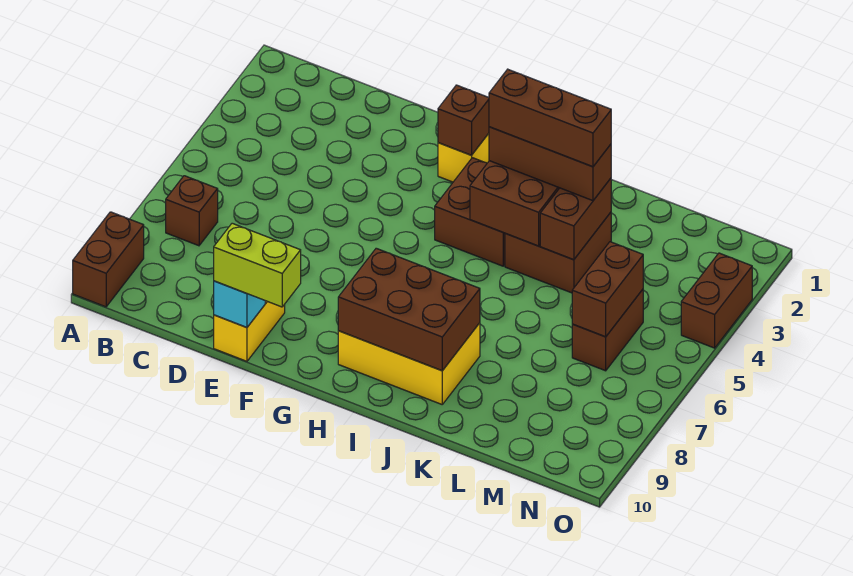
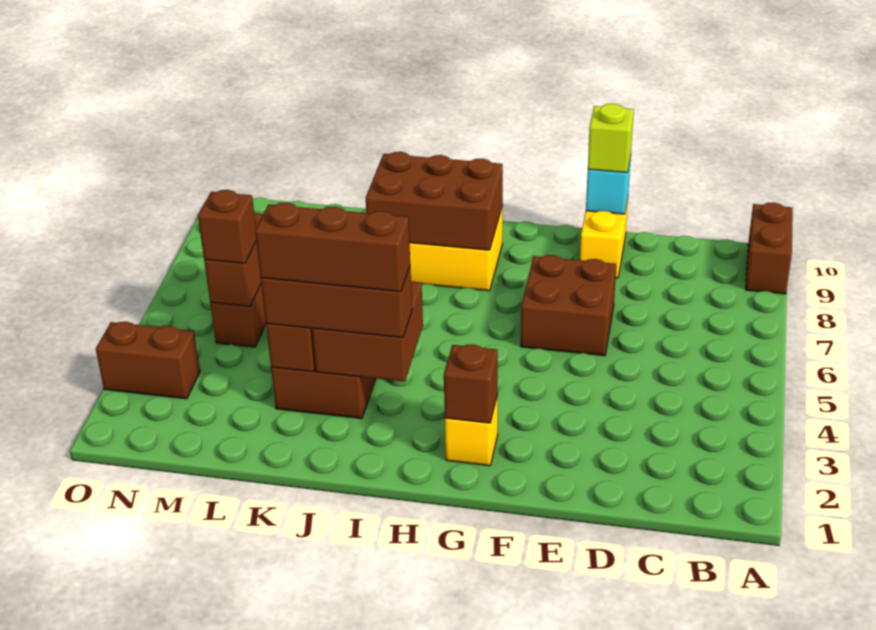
brown brick B7 level 1 -> brown brick M5 level 3
lime brick E10:F10 level 3 -> lime brick E10 level 3
brown brick H3:I4 level 1 -> brown brick E6:F7 level 1
brown brick O3:O4 level 1 -> brown brick N3:O3 level 1

